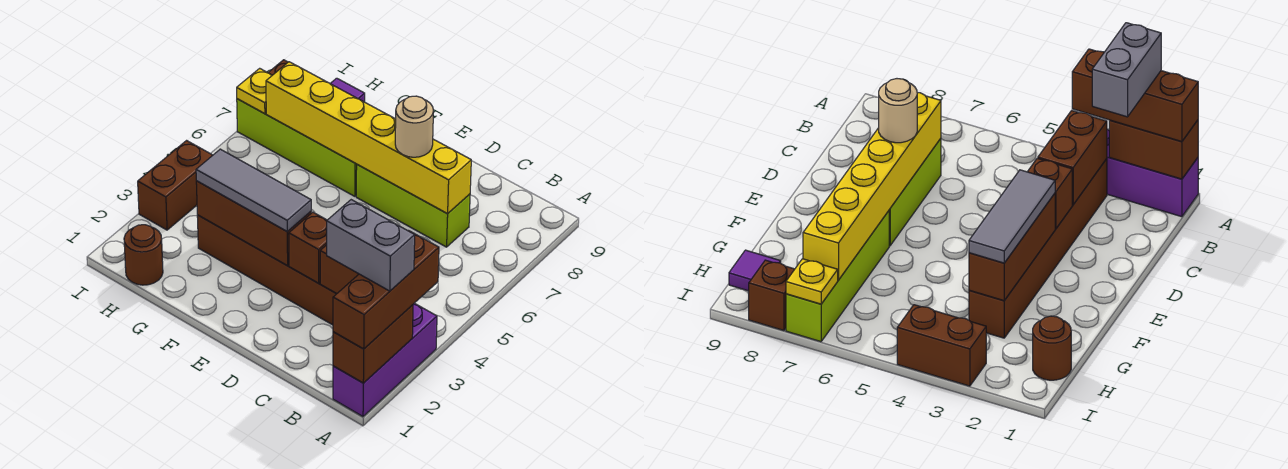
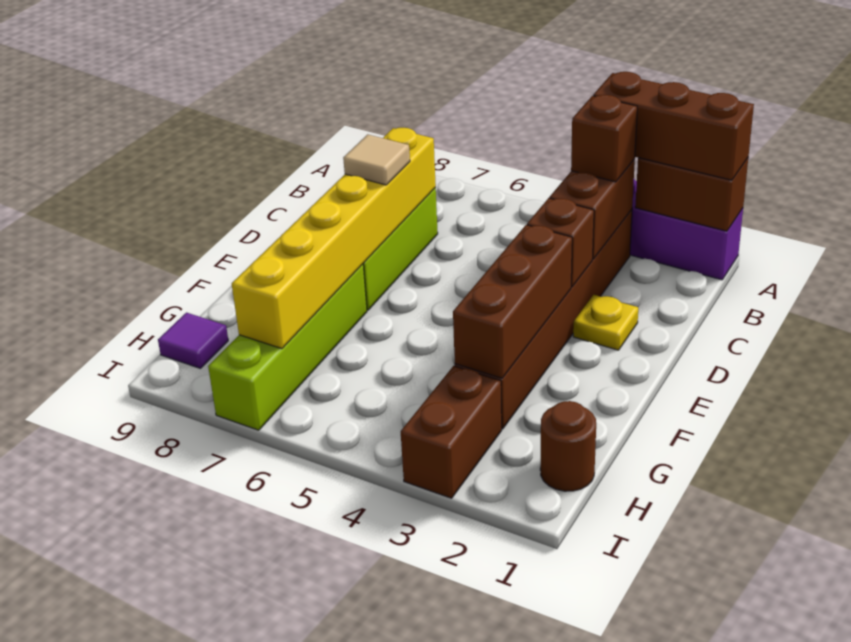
grey brick A2:B2 level 4 -> none
tan round brick D7 level 3 -> tan tile D7 level 3
grey tile E3:G3 level 3 -> none
brown brick I3:I4 level 1 -> brown brick H3:I3 level 1
yellow plate I7 level 2 -> yellow plate D2 level 1
brown brick I8 level 1 -> brown brick B3 level 3

